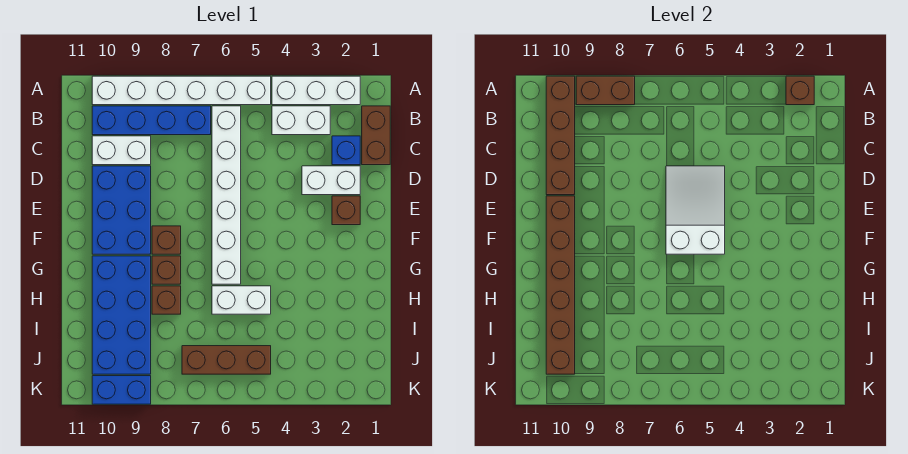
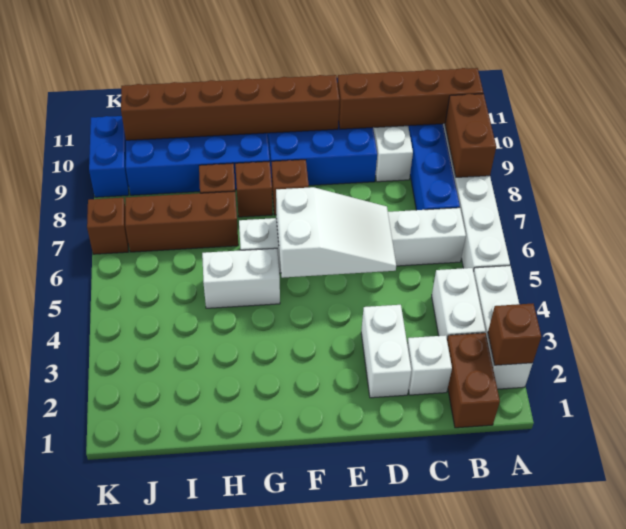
brown brick B1:C1 level 1 -> brown brick B1:B2 level 1
blue brick C2 level 1 -> white brick C2 level 1
brown brick E2 level 1 -> brown brick K7 level 1
white brick H5:H6 level 1 -> white brick G5:H5 level 1
brown brick J5:J7 level 1 -> brown brick H7:J7 level 1

